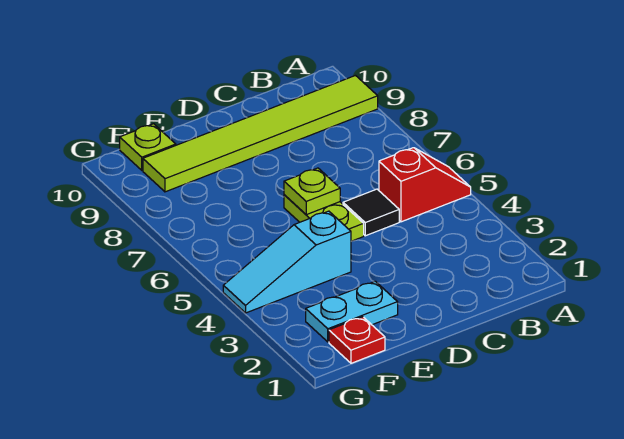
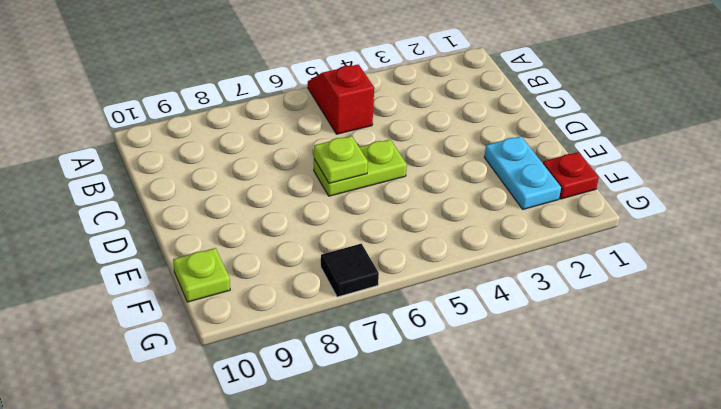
lime tile A9:F9 level 1 -> none
black tile C5 level 1 -> black tile G7 level 1
cyan slope E4:G4 level 1 top E -> none

